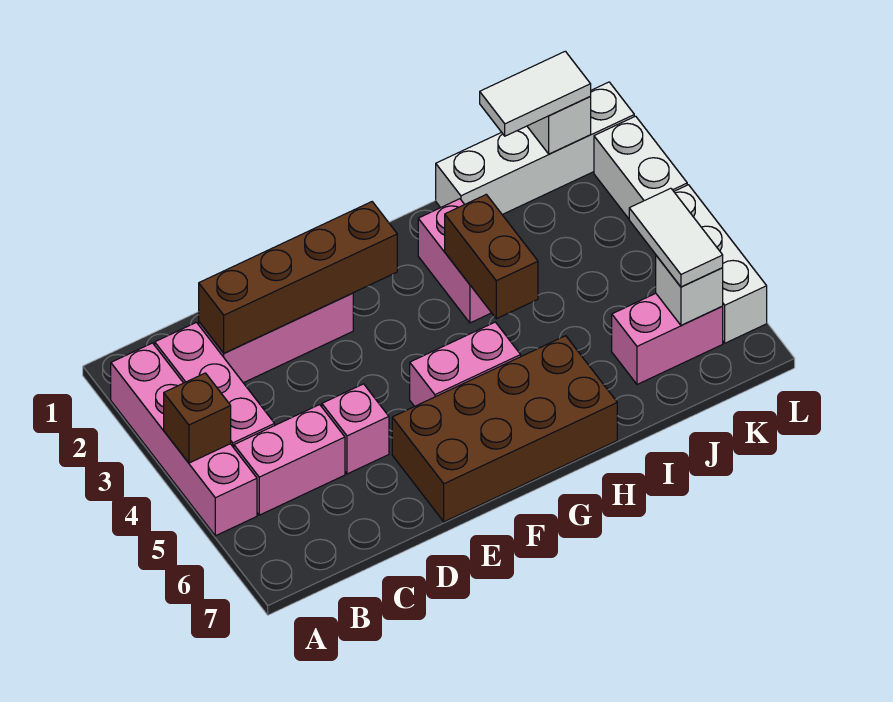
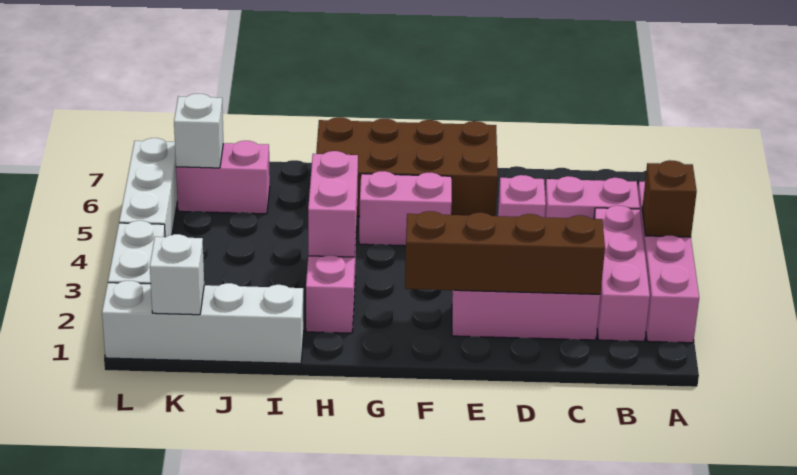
brown brick H3:H4 level 2 -> pink brick H3:H4 level 2
white tile J1:K1 level 3 -> none
white tile K5:K6 level 3 -> none

